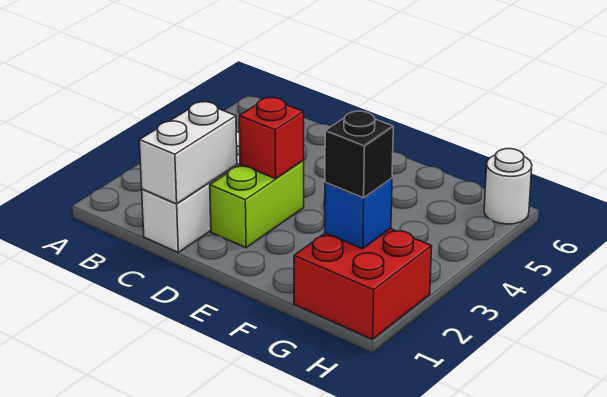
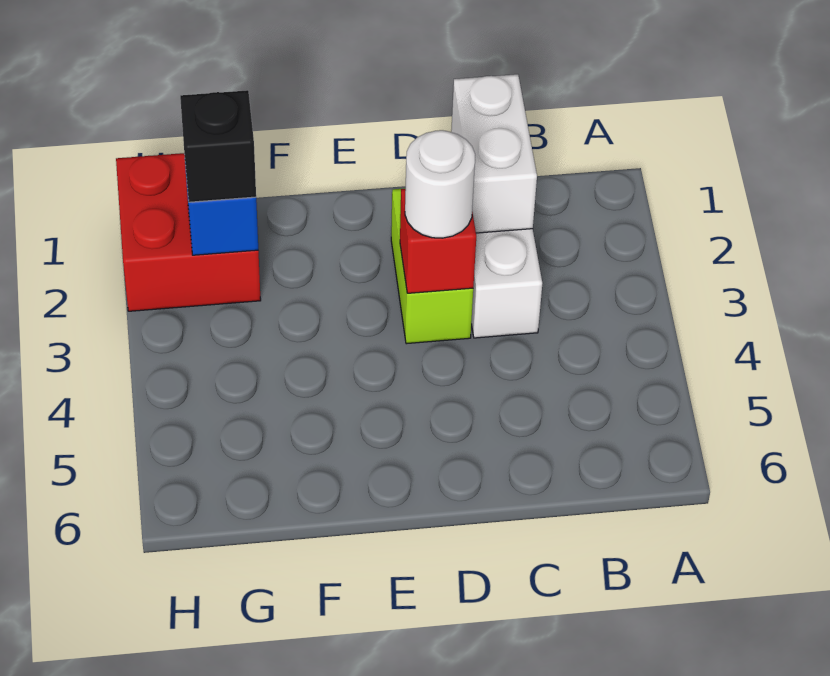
white round brick H6 level 1 -> white round brick D3 level 3

